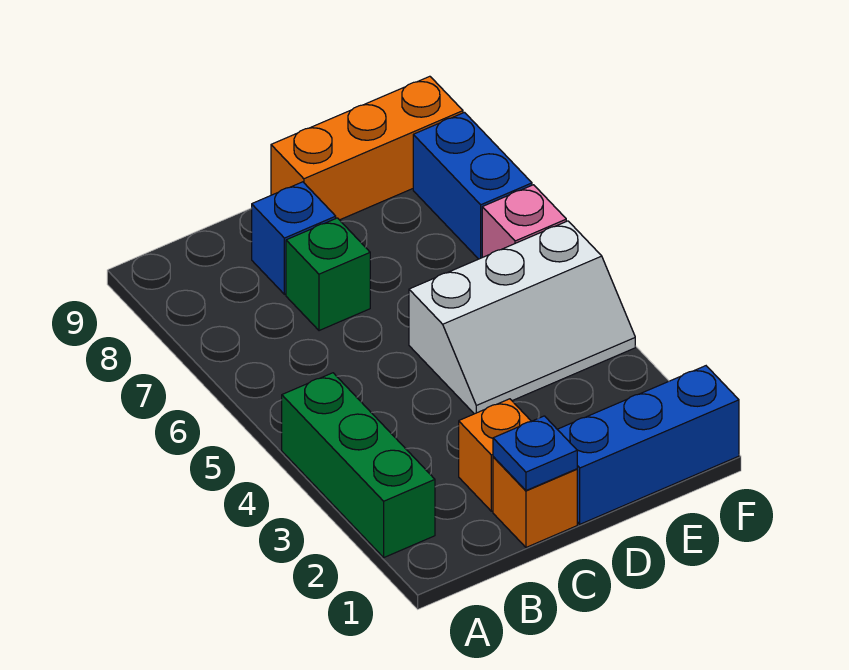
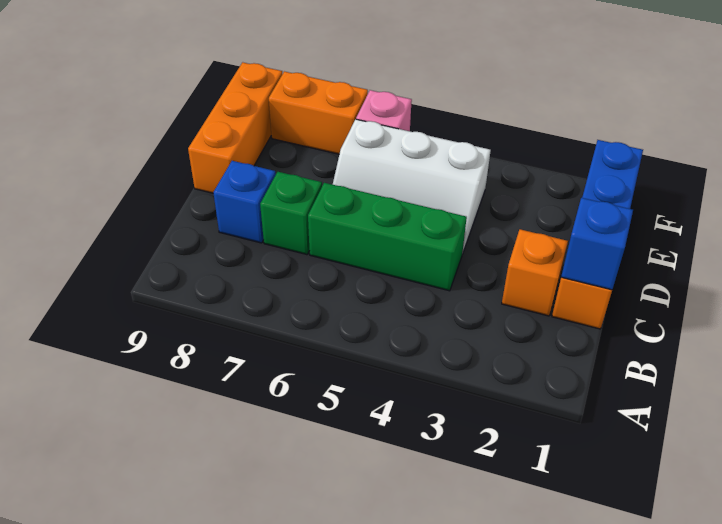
green brick A2:A4 level 1 -> green brick C4:C6 level 1
blue plate C1 level 2 -> blue brick C1 level 2
white slope D4:F5 level 1 top 5 -> white slope D4:E6 level 1 top E
blue brick F7:F8 level 1 -> orange brick F7:F8 level 1

